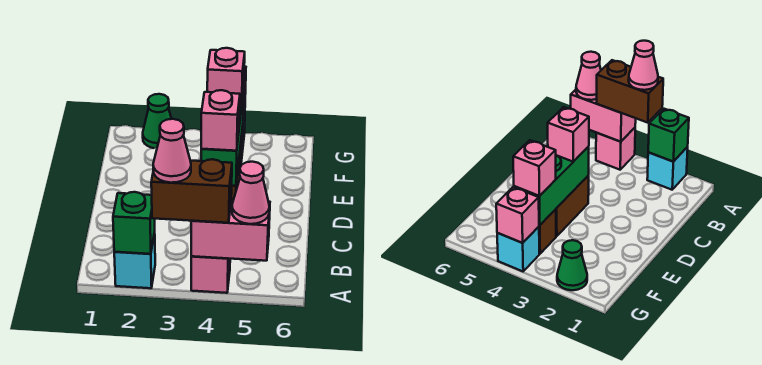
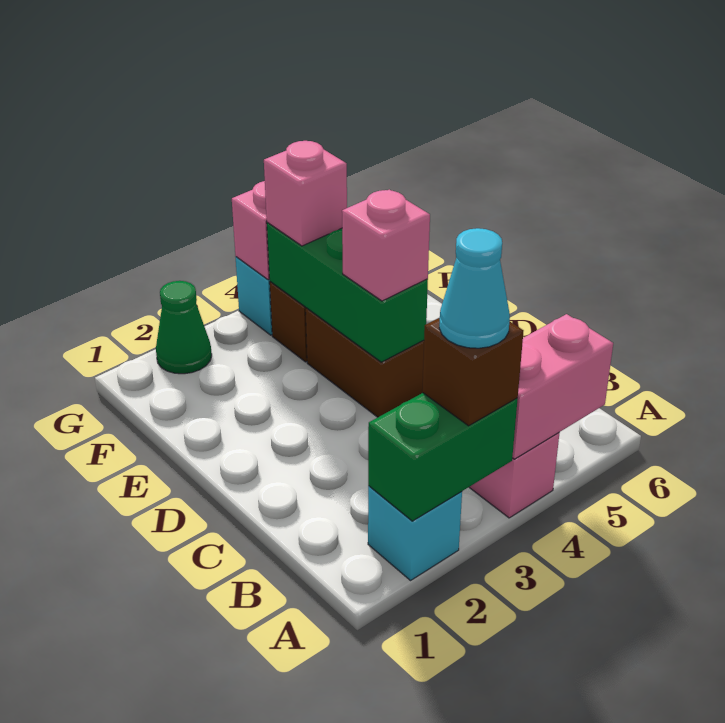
green brick A2 level 2 -> green brick A2:A3 level 2
brown brick A3:A4 level 3 -> brown brick A3 level 3
pink cone A3 level 4 -> cyan cone A3 level 4
pink cone A5 level 3 -> none

